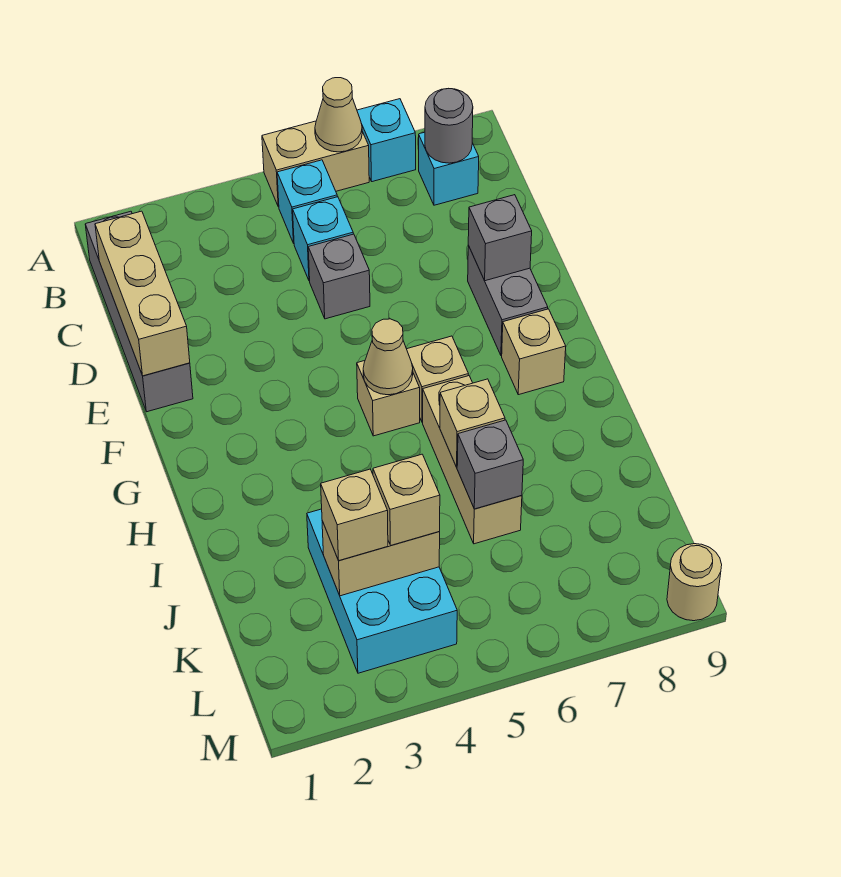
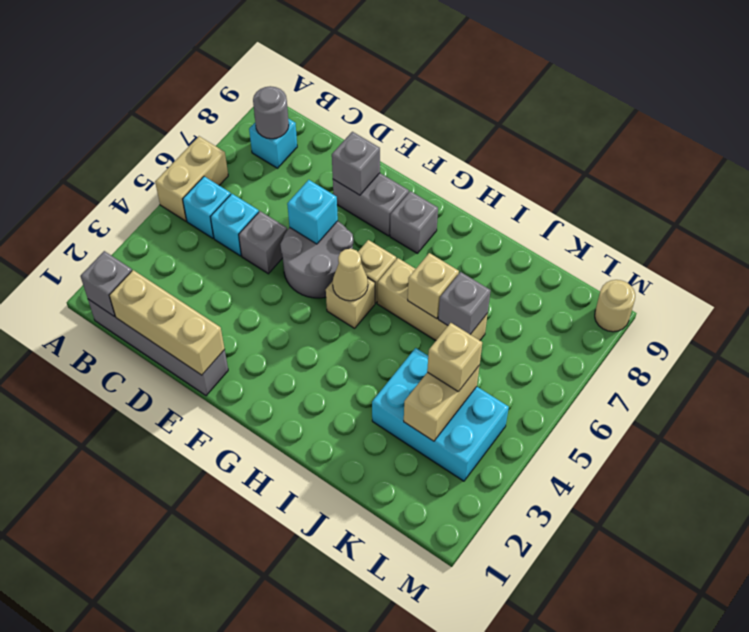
tan cone A6 level 2 -> none
cyan brick A7 level 1 -> cyan brick E6 level 2
none -> grey brick B1 level 2
none -> grey round brick E5:F6 level 1
tan brick G8 level 1 -> grey brick G8 level 1
tan brick K3 level 3 -> none

